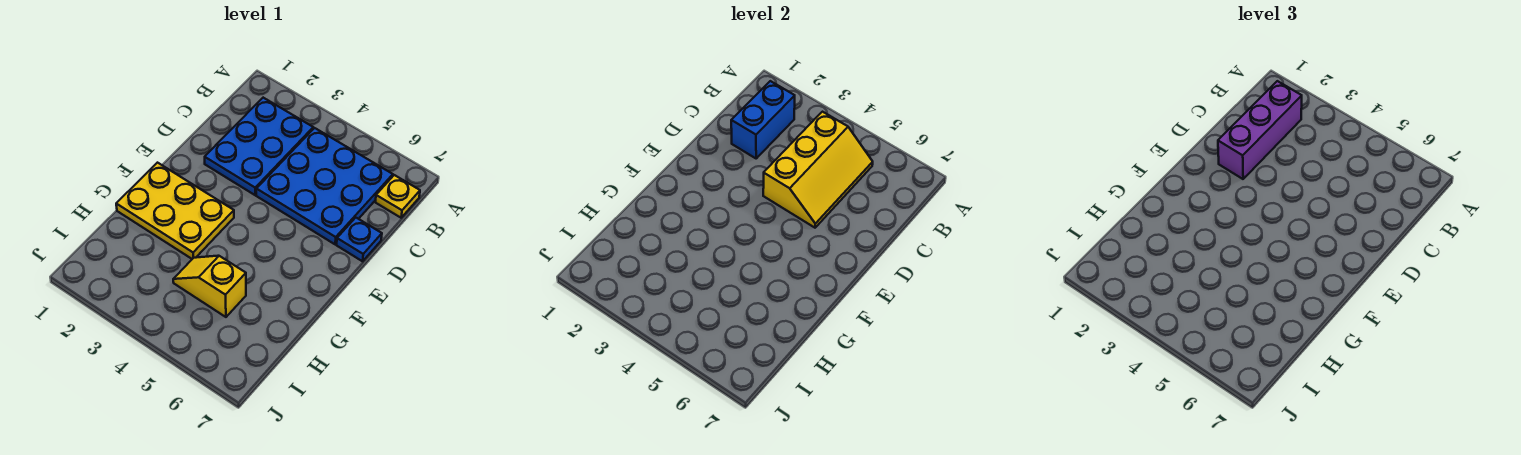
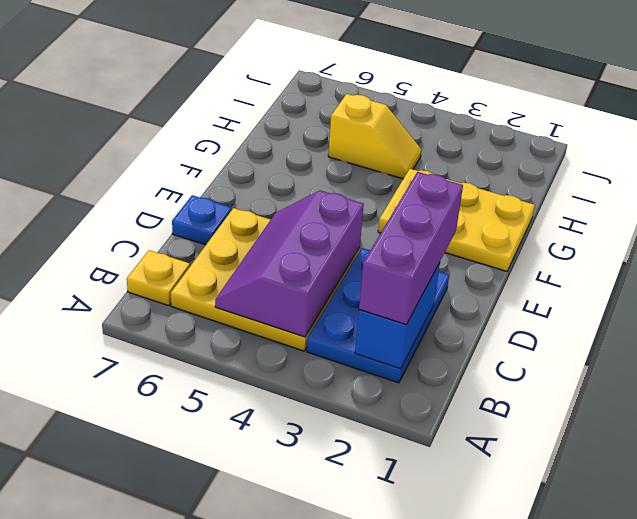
blue plate B4:D6 level 1 -> yellow plate B4:D6 level 1
yellow slope B4:D5 level 2 top 4 -> purple slope B4:D5 level 2 top 4

